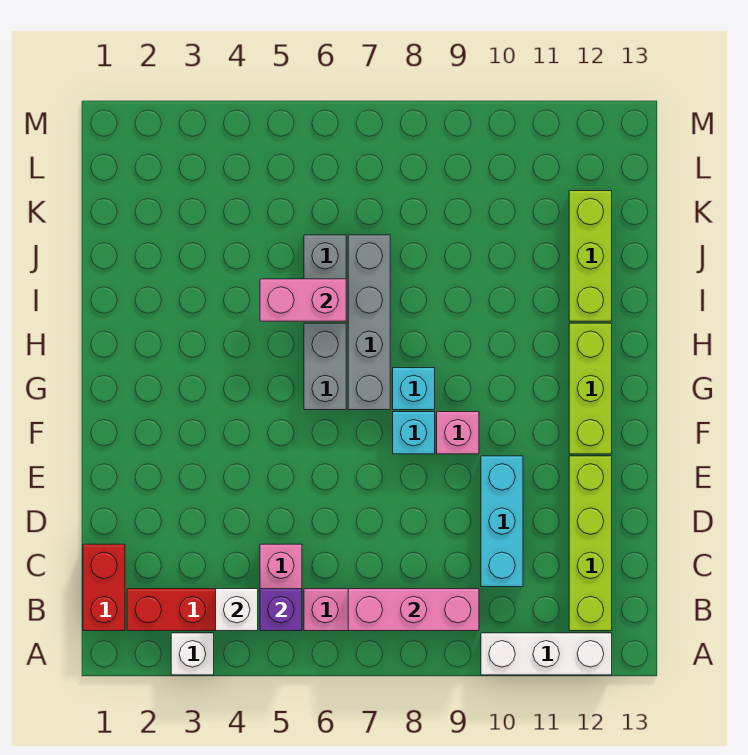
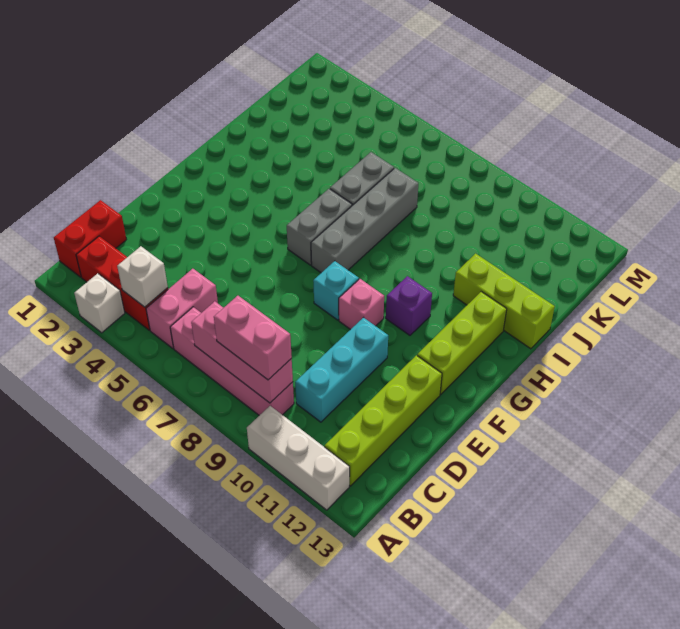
purple brick B5 level 2 -> purple brick G10 level 1
cyan brick G8 level 1 -> none
pink brick I5:I6 level 2 -> pink brick B8:B9 level 3
lime brick I12:K12 level 1 -> lime brick I11:I13 level 1

